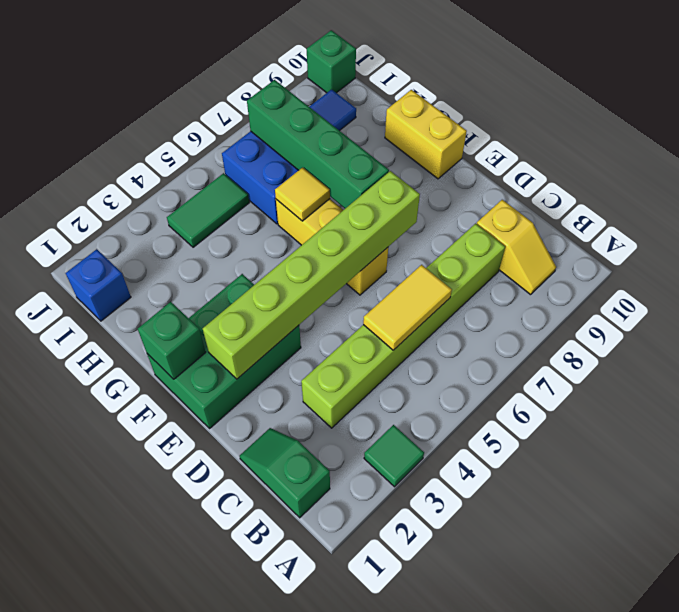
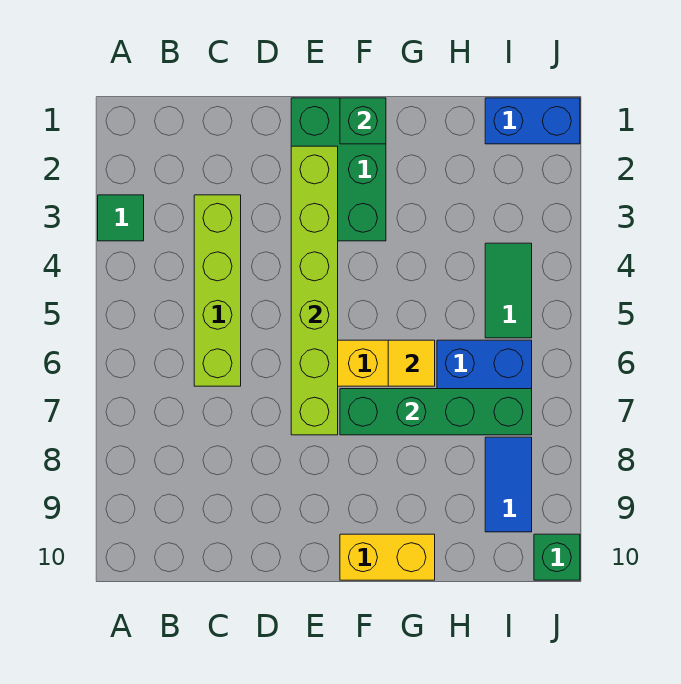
green slope B1:C1 level 1 top B -> none
yellow slope B9:C9 level 1 top C -> none
lime brick C3:C8 level 1 -> lime brick C3:C6 level 1
yellow tile C5:C6 level 2 -> none
blue brick I1 level 1 -> blue brick I1:J1 level 1

